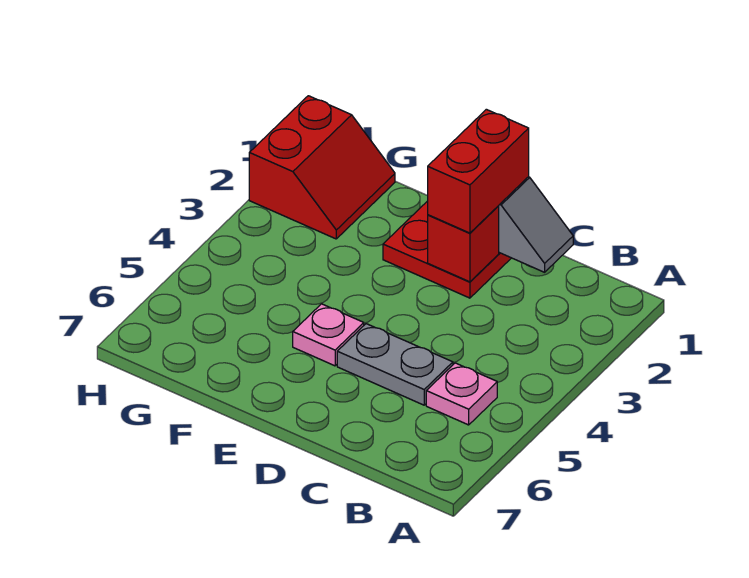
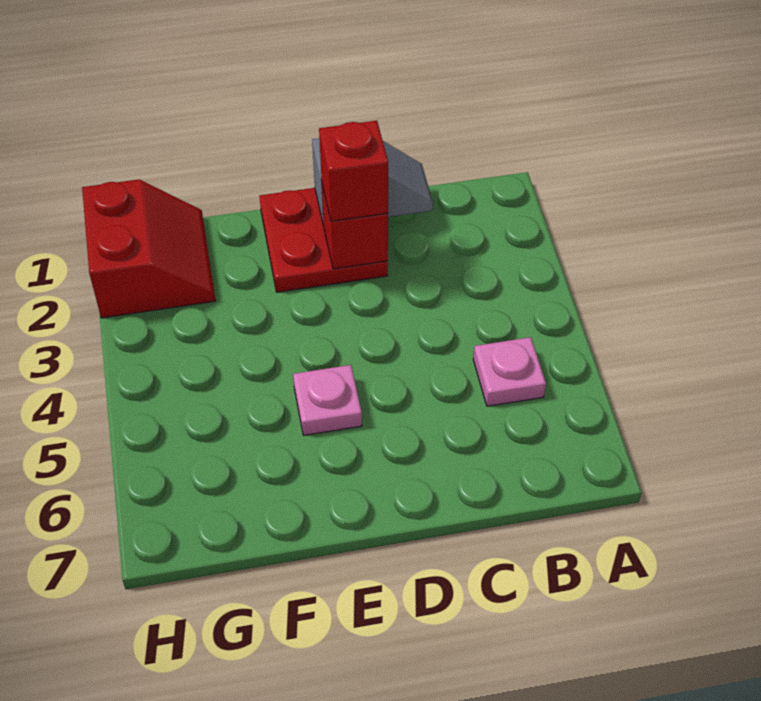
grey plate C5:D5 level 1 -> none
red brick D1:D2 level 3 -> red brick D2 level 3

